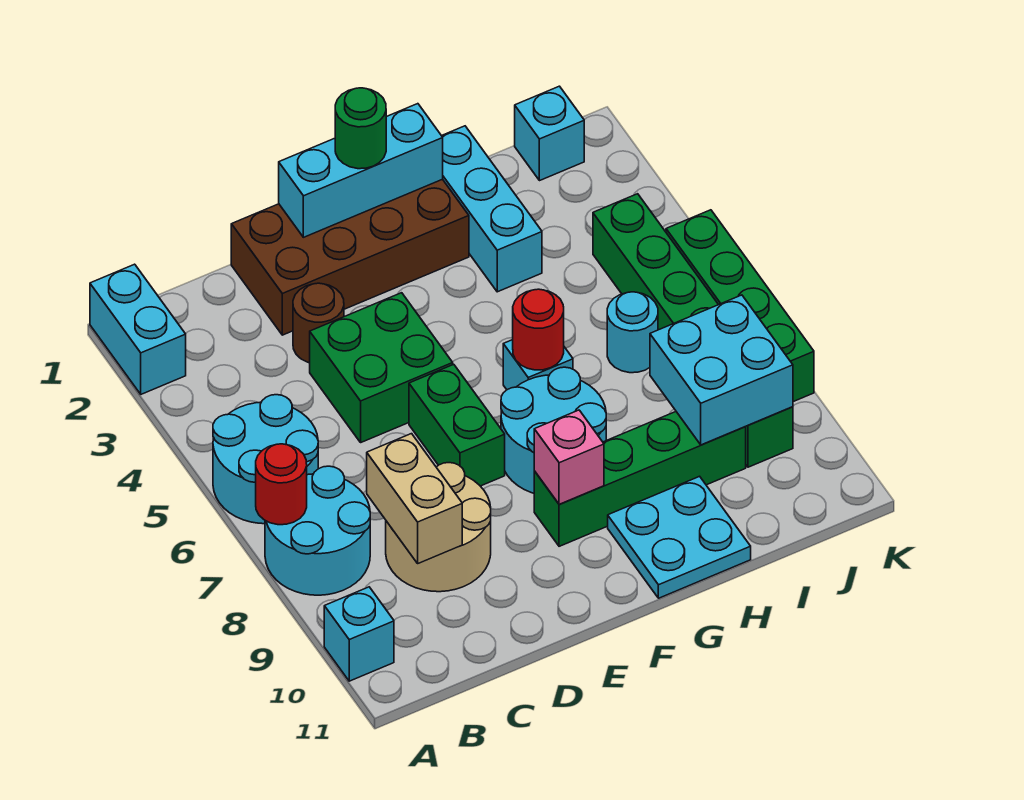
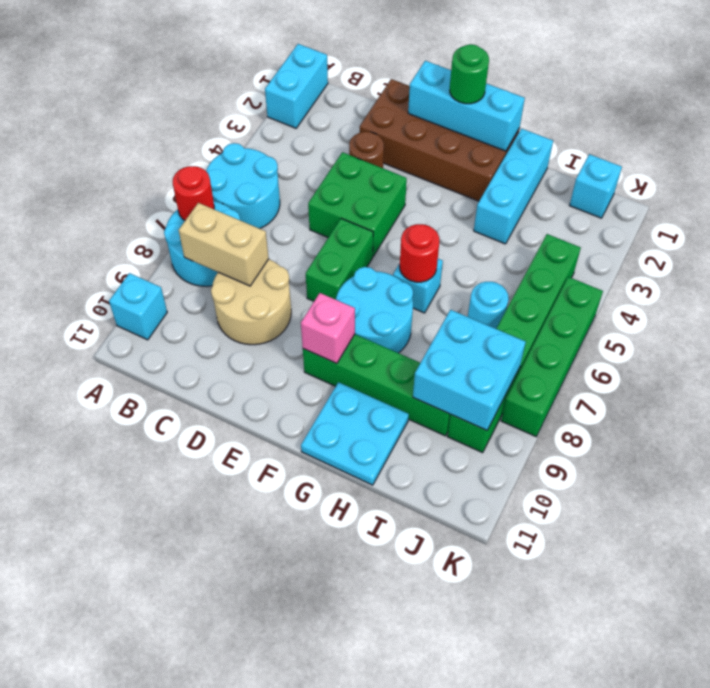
tan brick C8:C9 level 2 -> tan brick B8:C8 level 2

